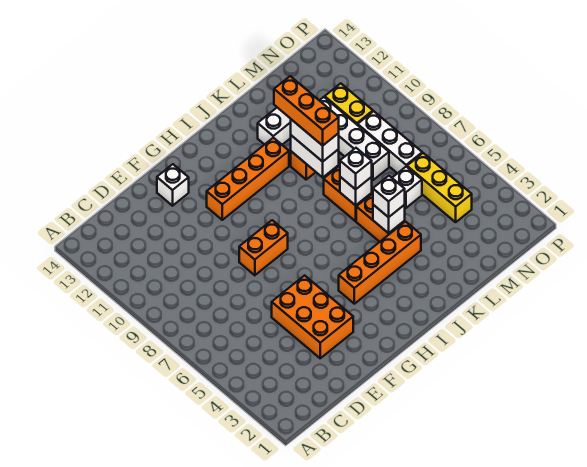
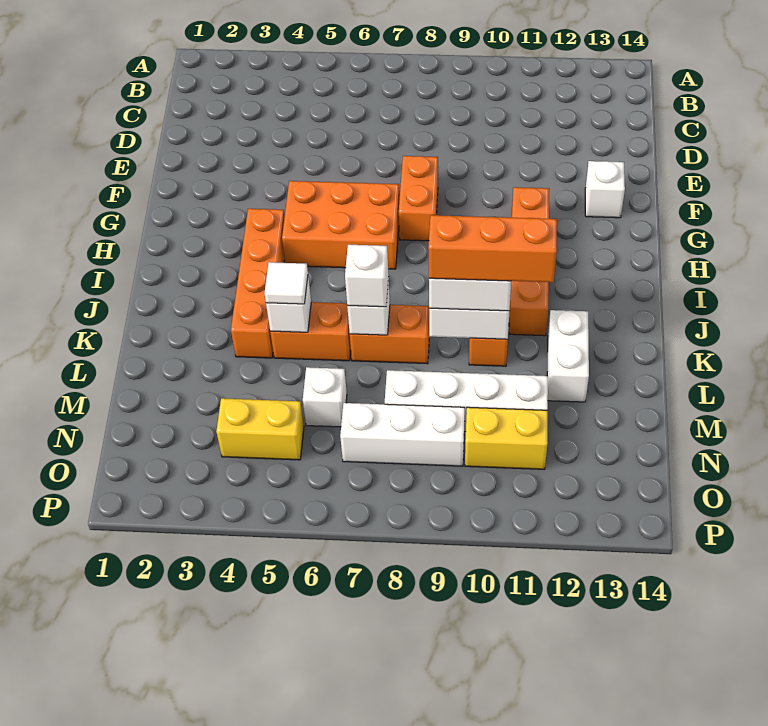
orange brick E3:F5 level 1 -> orange brick G5:H7 level 1
white brick K5 level 3 -> white tile K5 level 3
yellow brick N4:N6 level 1 -> yellow brick N4:N5 level 1

